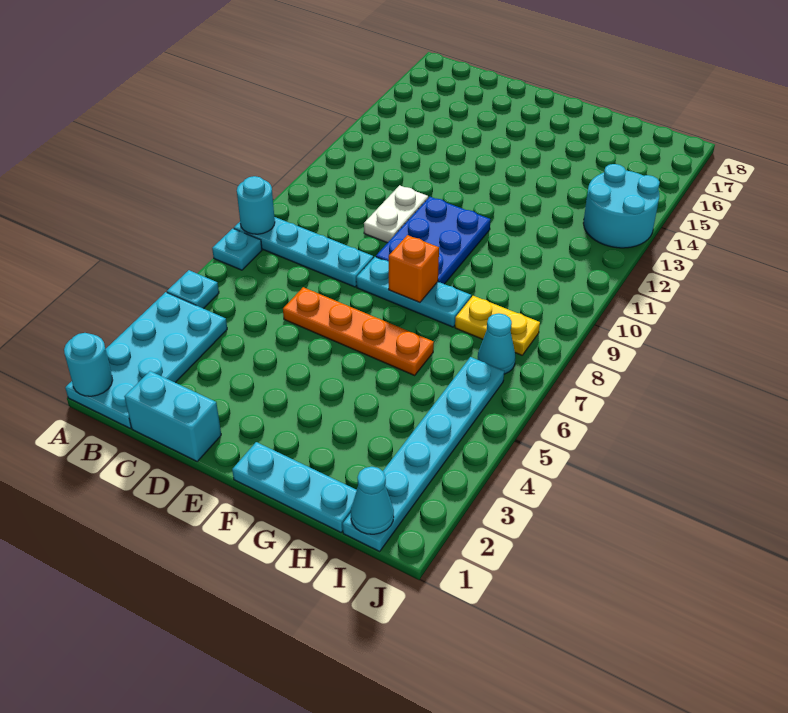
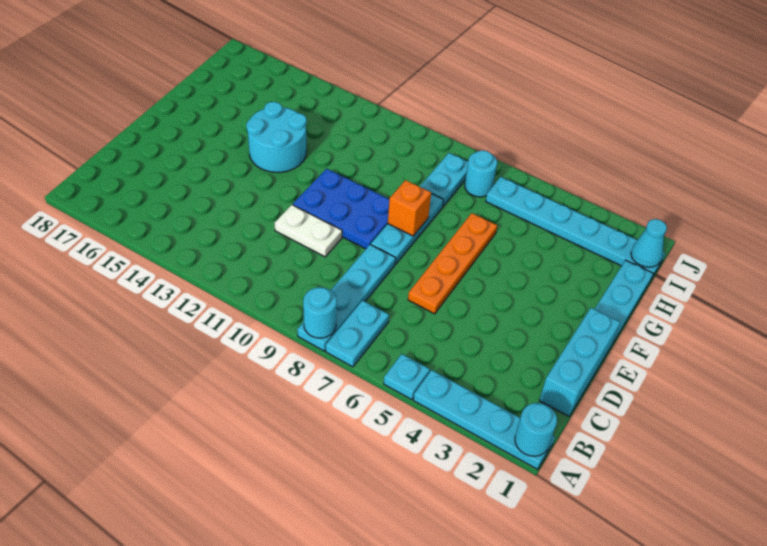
cyan plate A1:B4 level 1 -> cyan plate A1:A4 level 1
cyan plate A7 level 1 -> cyan plate A7:B7 level 1
cyan brick C1:D1 level 1 -> cyan brick C1:E1 level 1
yellow plate H8:I8 level 1 -> cyan plate H8:I8 level 1
cyan cone I7 level 1 -> cyan round brick I7 level 1
cyan round brick I13:J14 level 1 -> cyan round brick F13:G14 level 1

